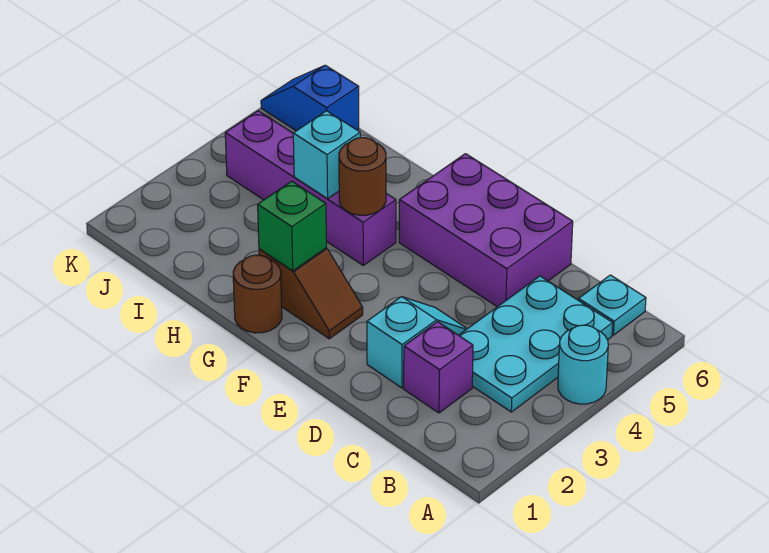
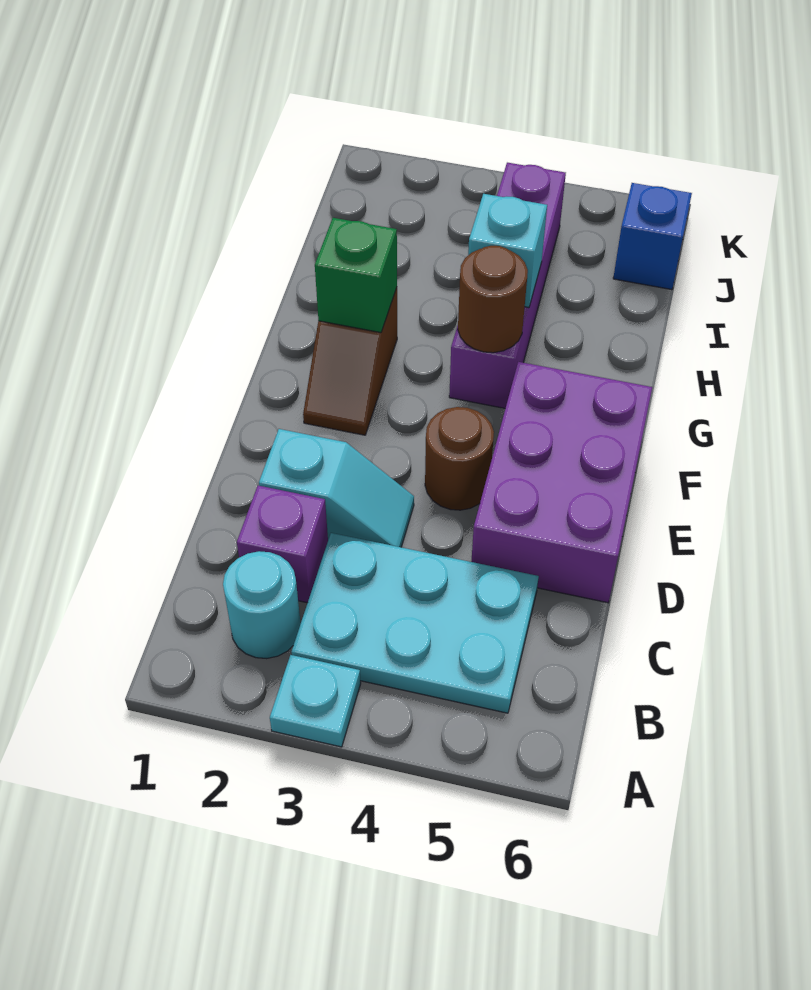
cyan round brick A4 level 1 -> cyan round brick B2 level 1
cyan plate B6 level 1 -> cyan plate A3 level 1
brown round brick G1 level 1 -> brown round brick E4 level 1

